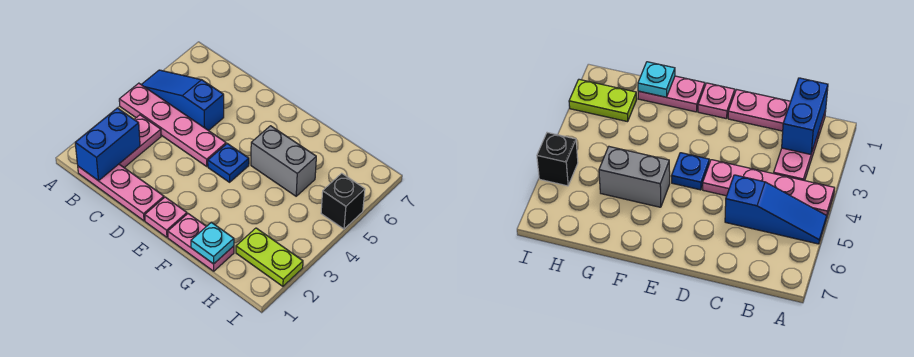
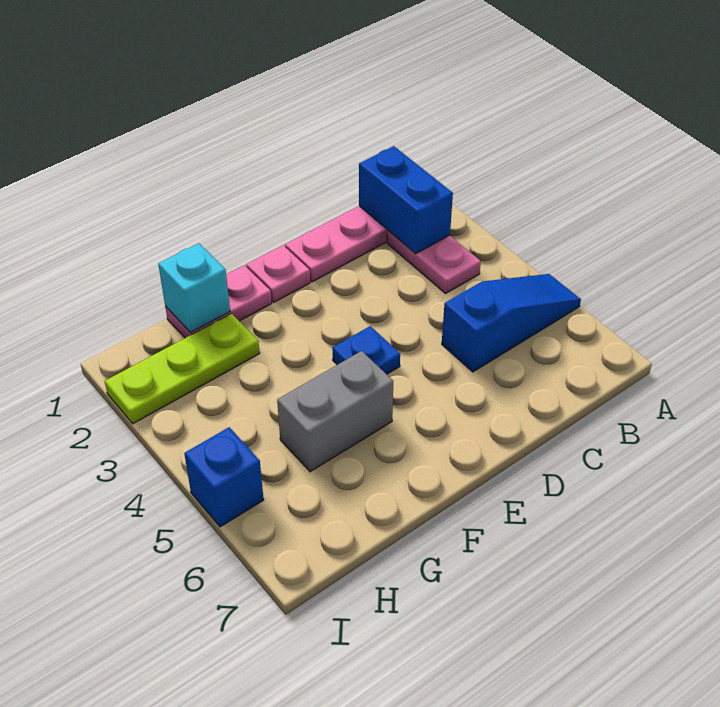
pink plate A4:D4 level 1 -> none
cyan plate G1 level 2 -> cyan brick G1 level 2
lime plate H2:I2 level 1 -> lime plate G2:I2 level 1
black brick I5 level 1 -> blue brick I5 level 1

